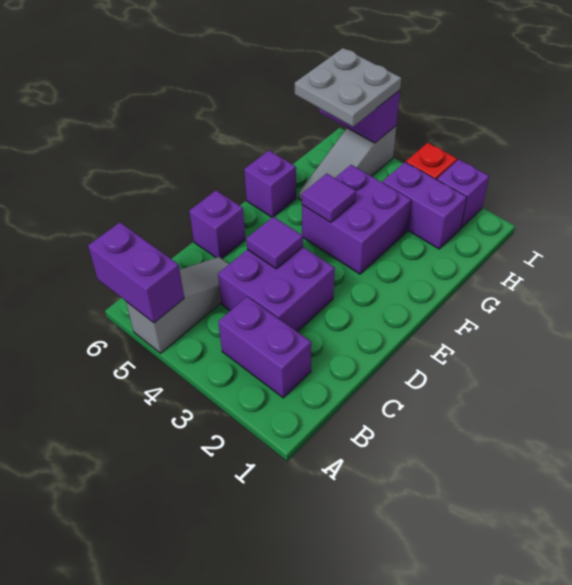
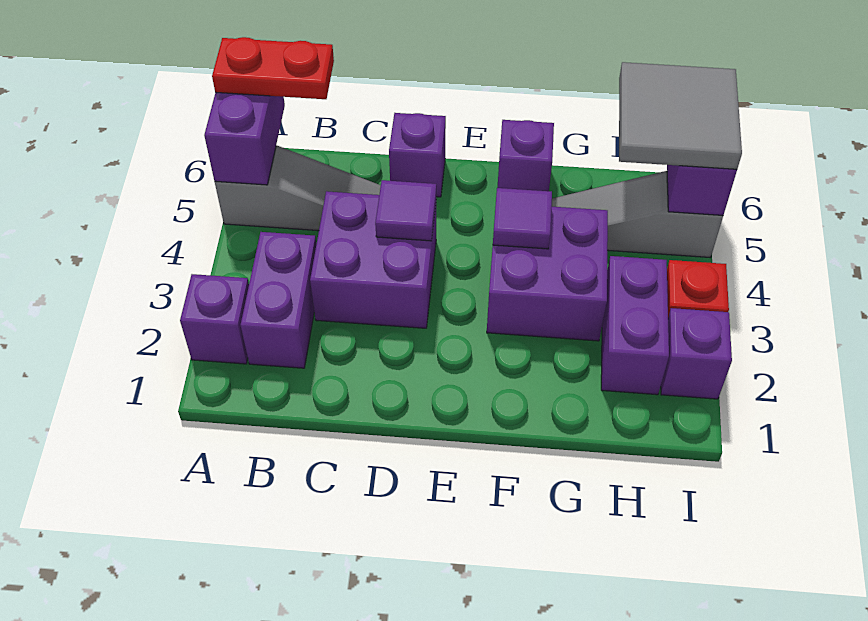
none -> purple brick A2 level 1
none -> red plate A6:B6 level 3
grey plate H5:I6 level 3 -> grey tile H5:I6 level 3

